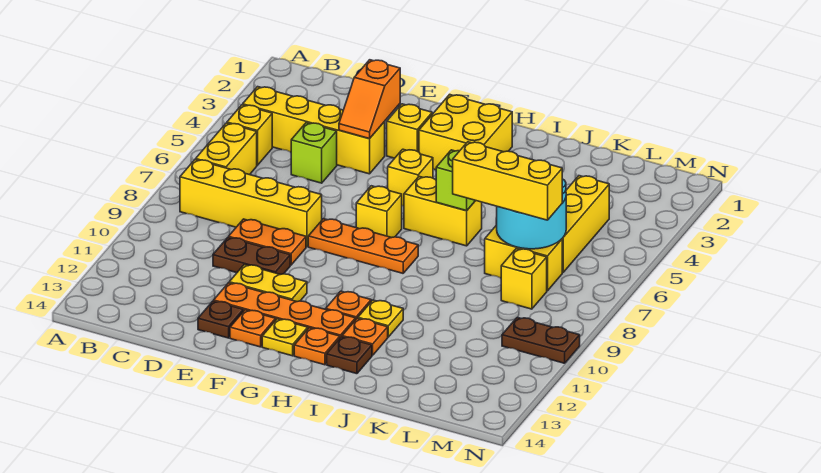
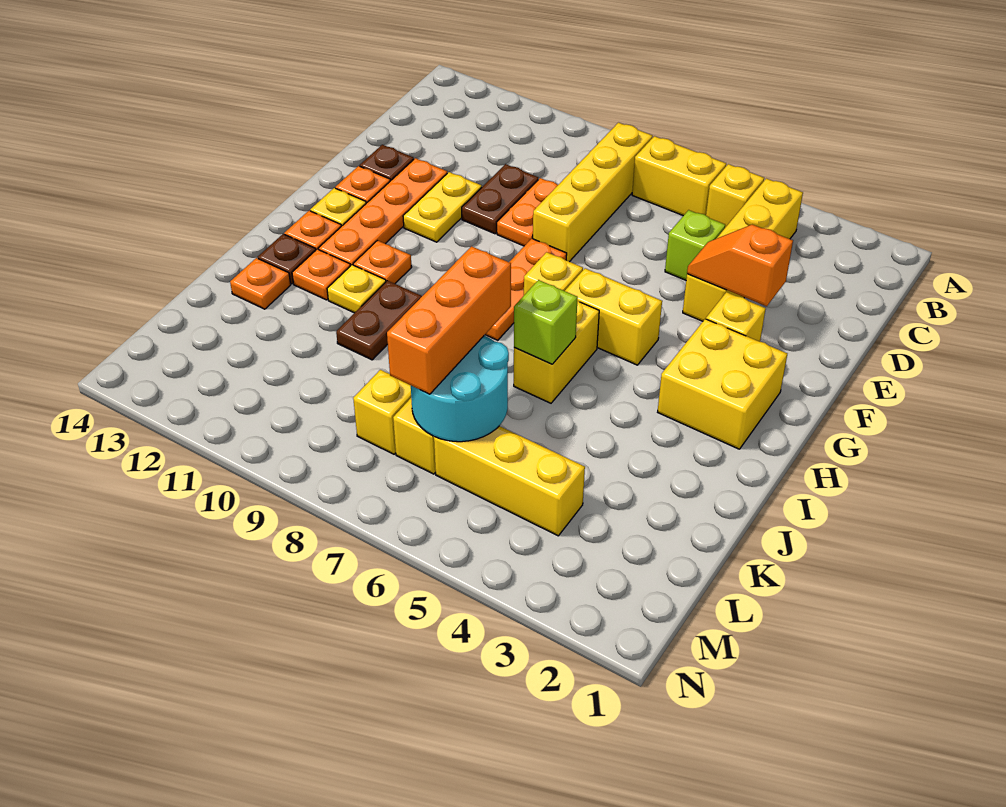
yellow brick G5 level 1 -> yellow brick G5:G6 level 1
yellow brick J7:L7 level 3 -> orange brick J7:L7 level 3
none -> orange plate J13 level 1
brown plate M10:N10 level 1 -> brown plate I10:J10 level 1

